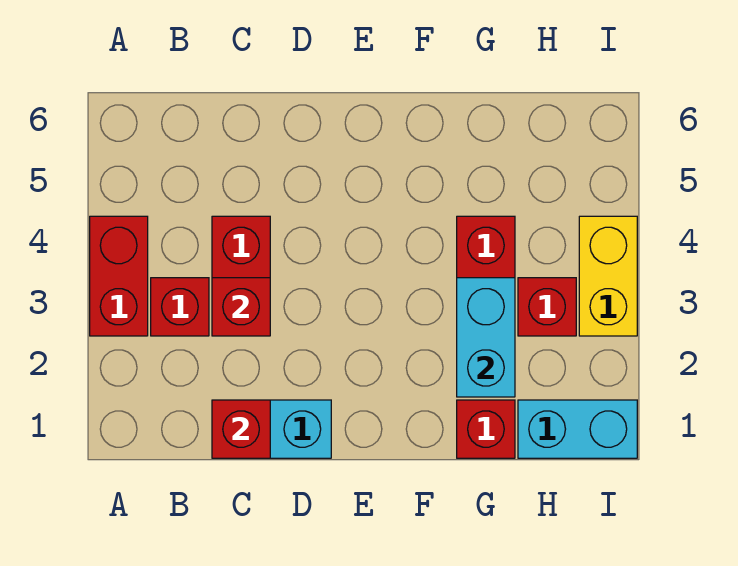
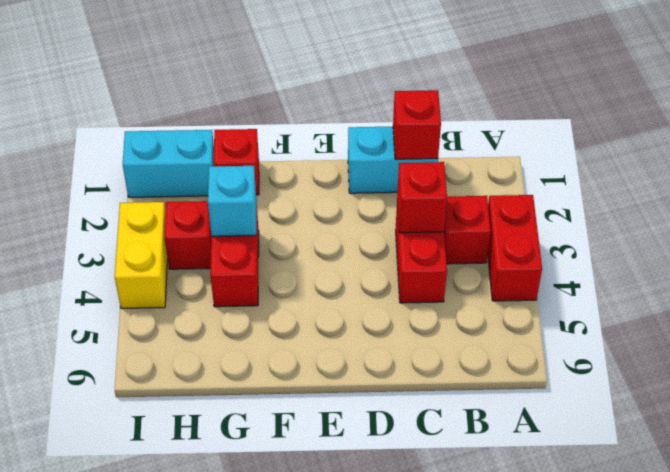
cyan brick G2:G3 level 2 -> cyan brick G3 level 2

